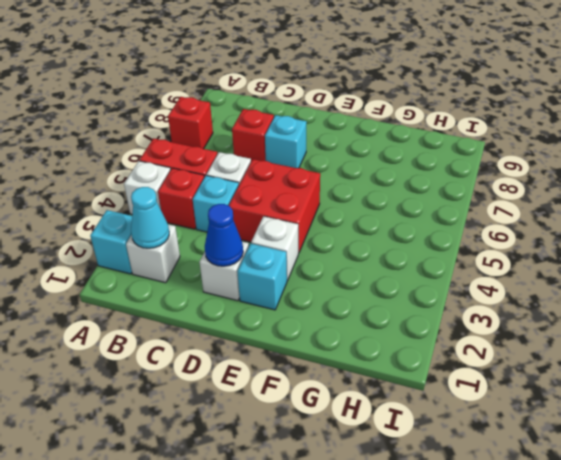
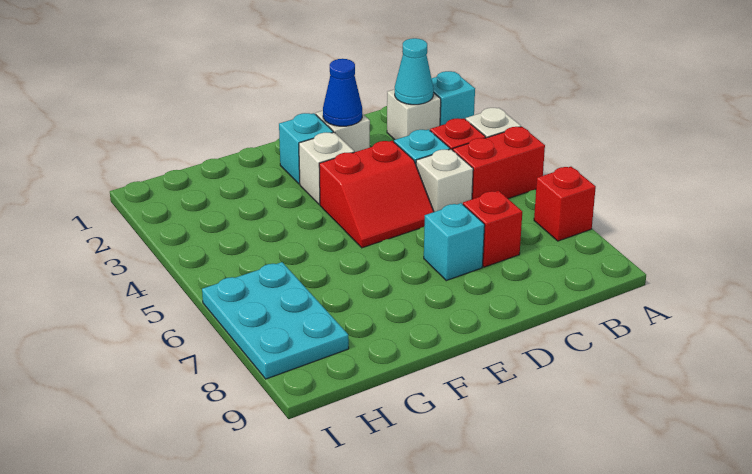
red brick D4:E5 level 1 -> red slope D4:E5 level 1 top 4
none -> cyan plate H6:I8 level 1

